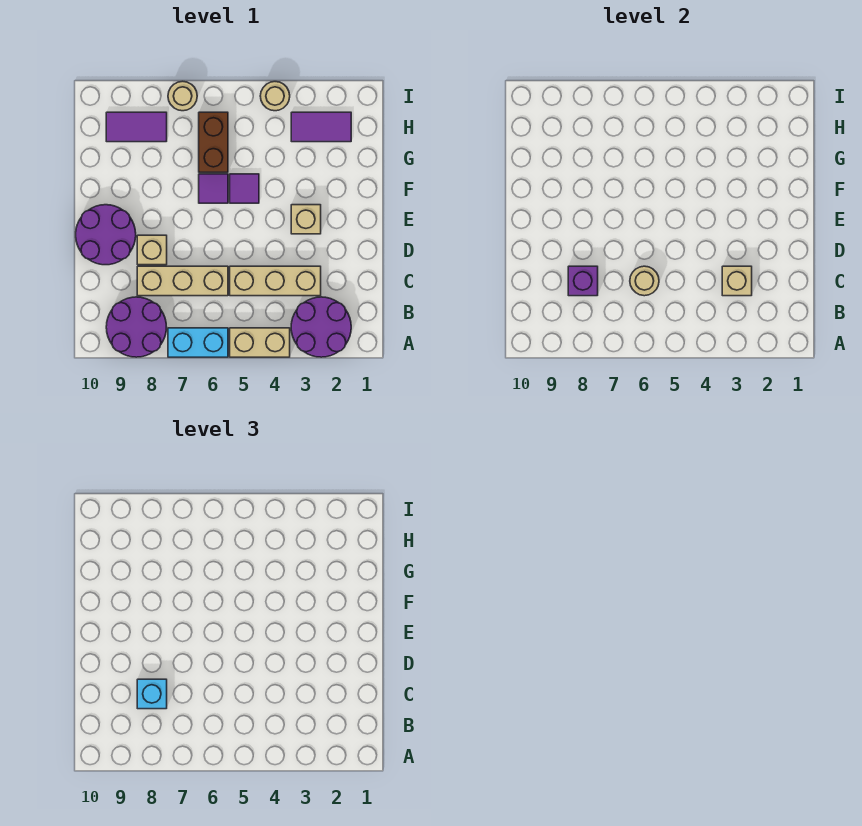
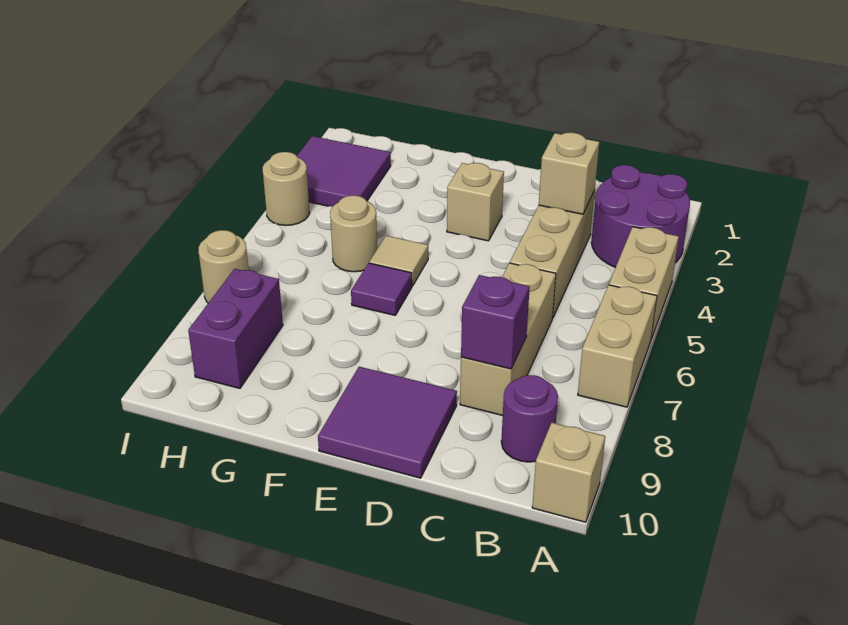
cyan brick A6:A7 level 1 -> tan brick A6:A7 level 1
purple round brick A8:B9 level 1 -> purple round brick B9 level 1
tan round brick C6 level 2 -> tan round brick G5 level 1
cyan brick C8 level 3 -> none
tan brick D8 level 1 -> tan brick A10 level 1
purple round brick D9:E10 level 1 -> purple tile D9:E10 level 1
purple tile F5 level 1 -> tan tile F5 level 1
brown brick G6:H6 level 1 -> none
purple tile H2:H3 level 1 -> purple tile H2:I3 level 1
purple tile H8:H9 level 1 -> purple brick H8:H9 level 1

